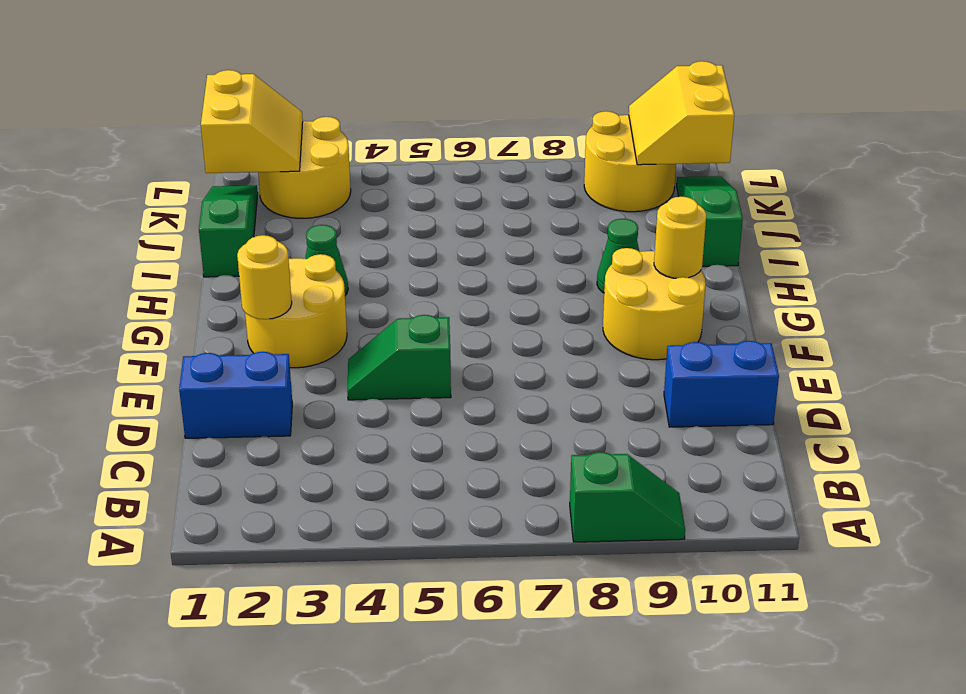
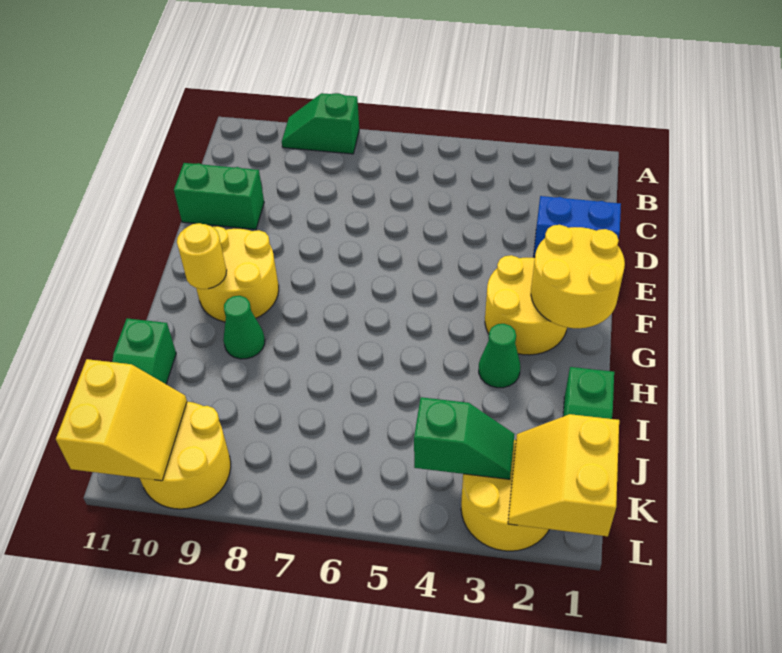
blue brick D10:D11 level 1 -> green brick D10:D11 level 1
green slope E4:E5 level 1 top 5 -> green slope K3:K4 level 2 top 4
yellow round brick F2 level 2 -> yellow round brick F1:G2 level 2

